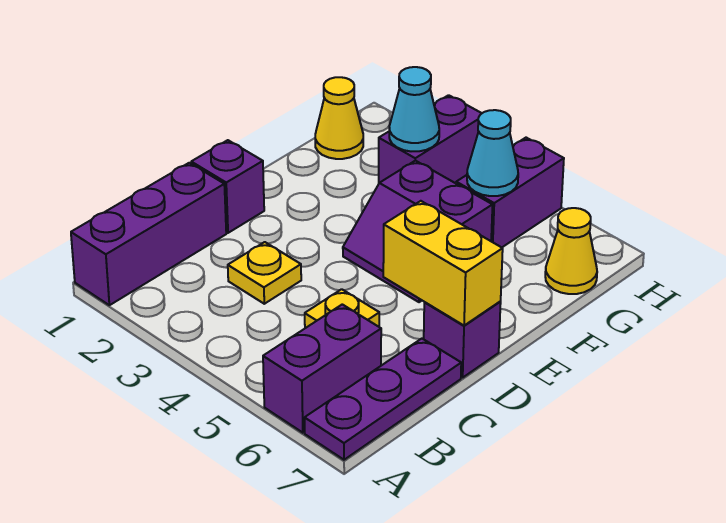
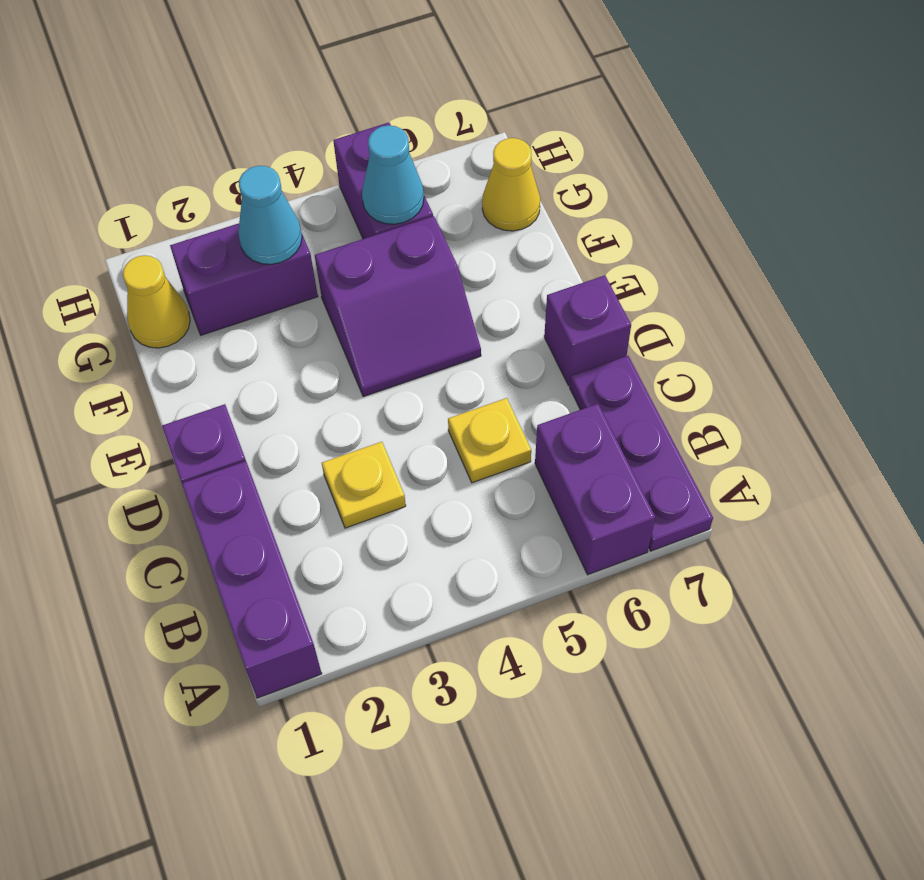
yellow brick D6:D7 level 2 -> none
purple brick G3:H3 level 1 -> purple brick G2:G3 level 1

